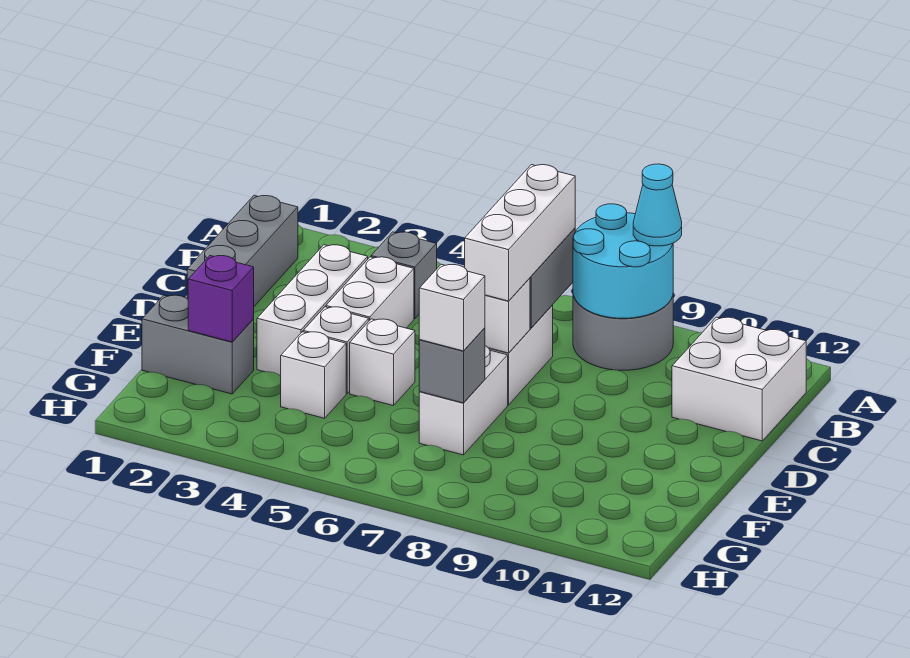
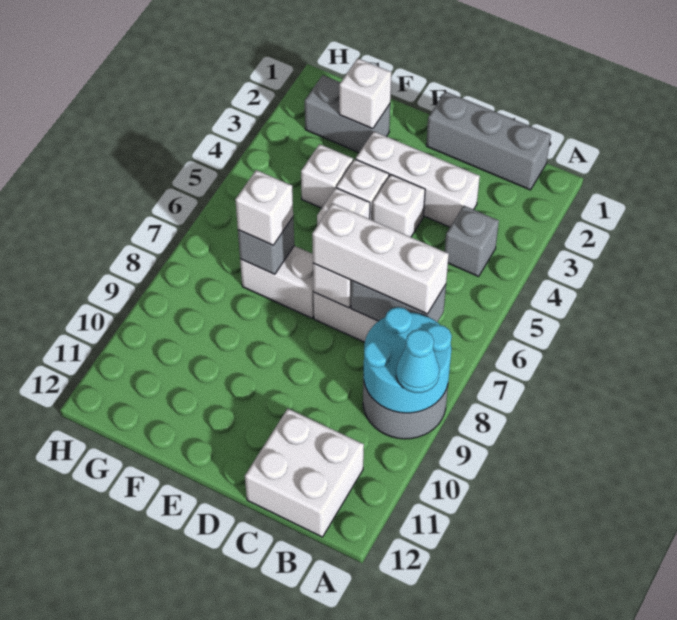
white brick C4:D4 level 1 -> white brick D4 level 1
grey brick F1:F2 level 1 -> grey brick F2:G2 level 1
purple brick F2 level 2 -> white brick F2 level 2

